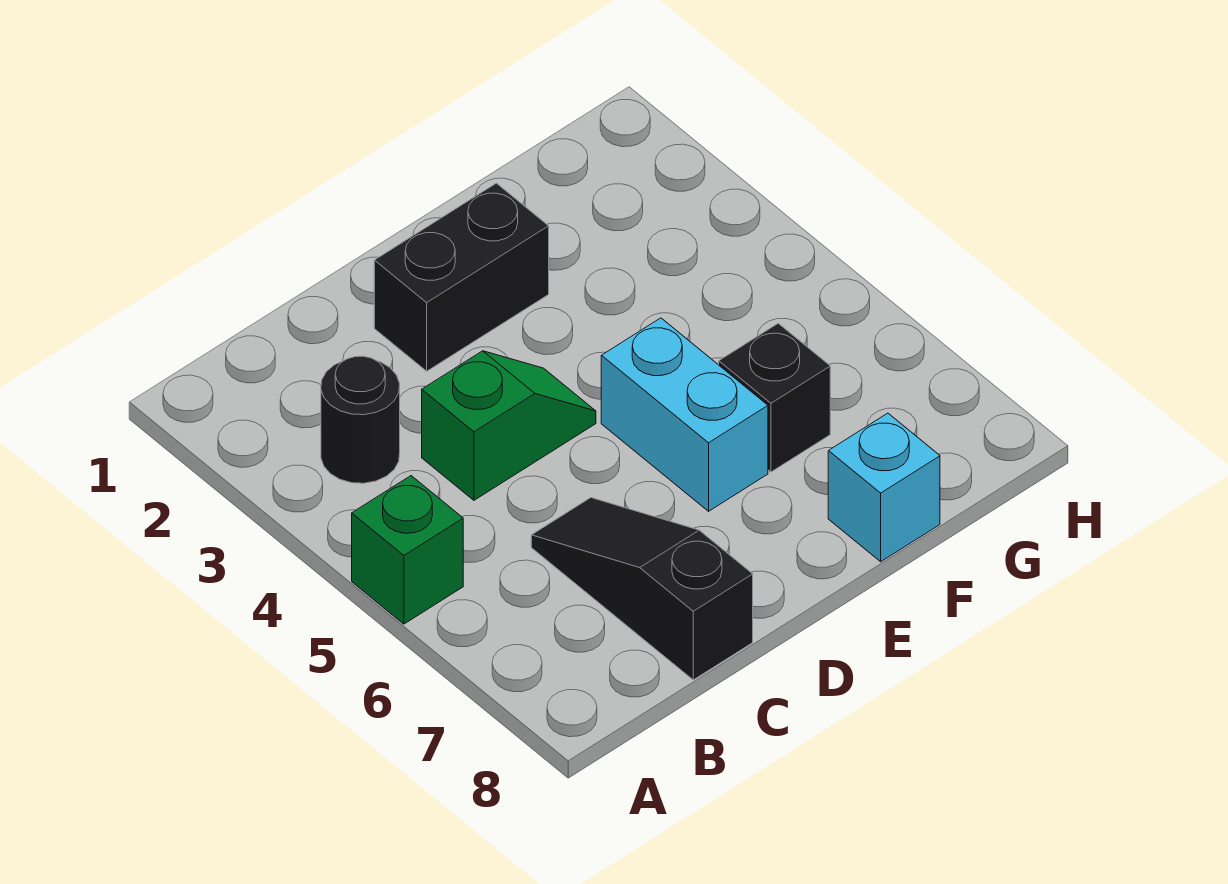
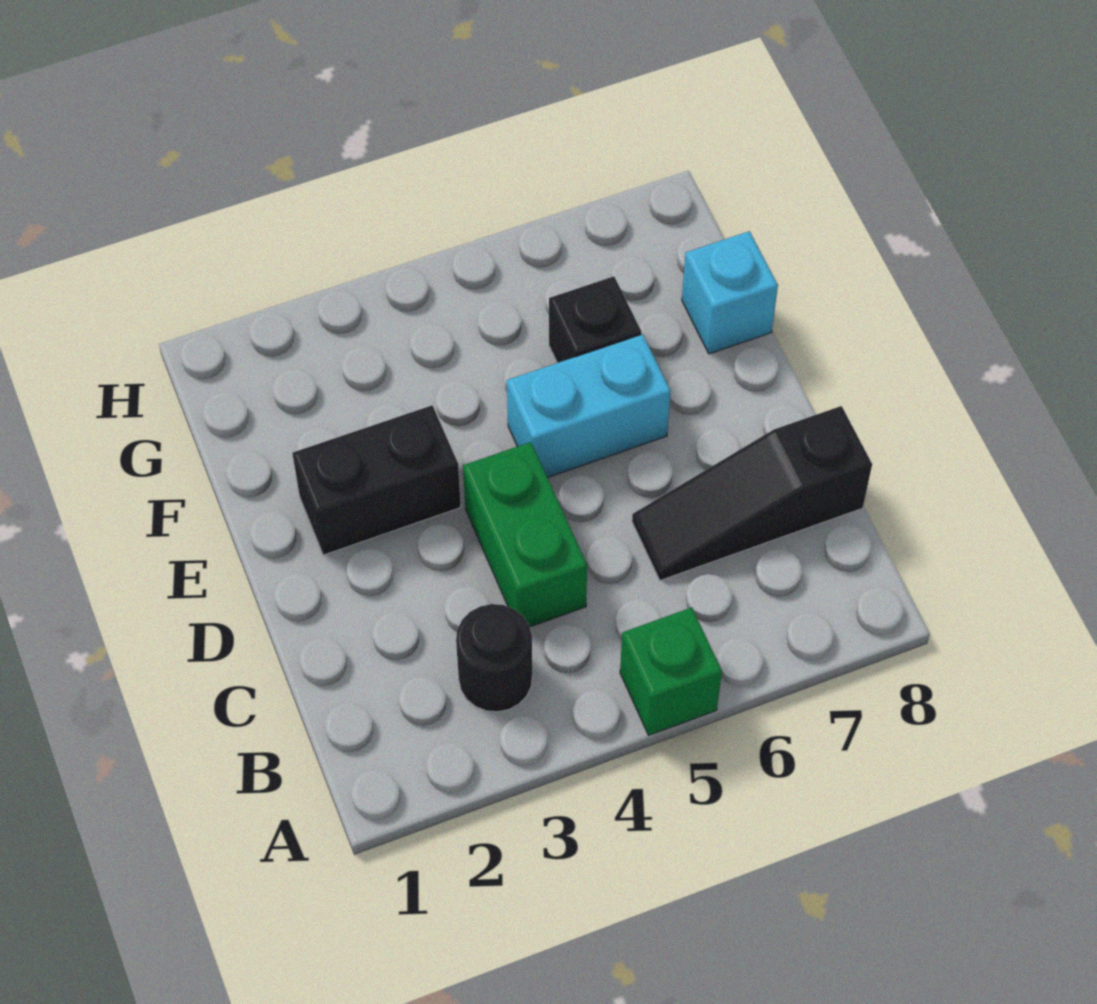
green slope C4:D4 level 1 top C -> green brick C4:D4 level 1
black brick D2:E2 level 1 -> black brick E2:E3 level 1

